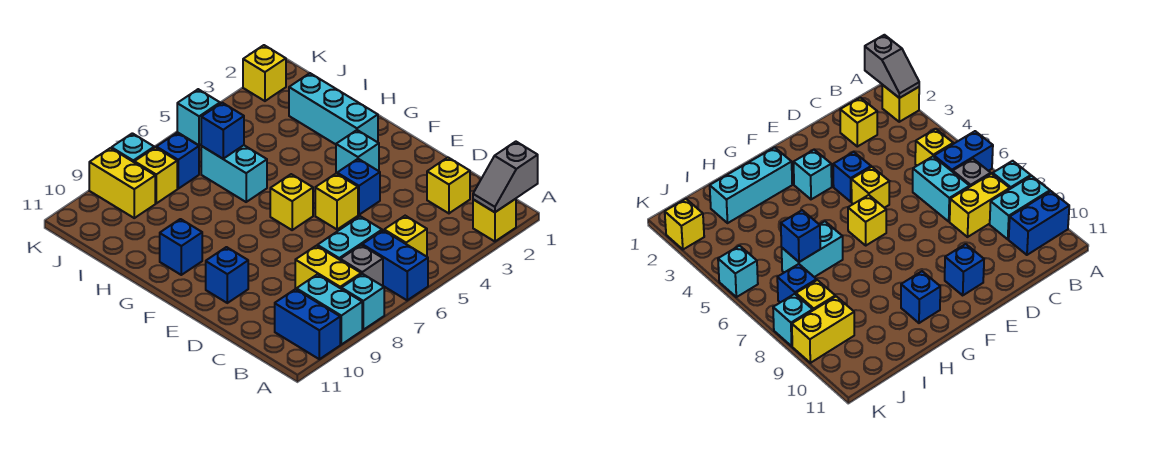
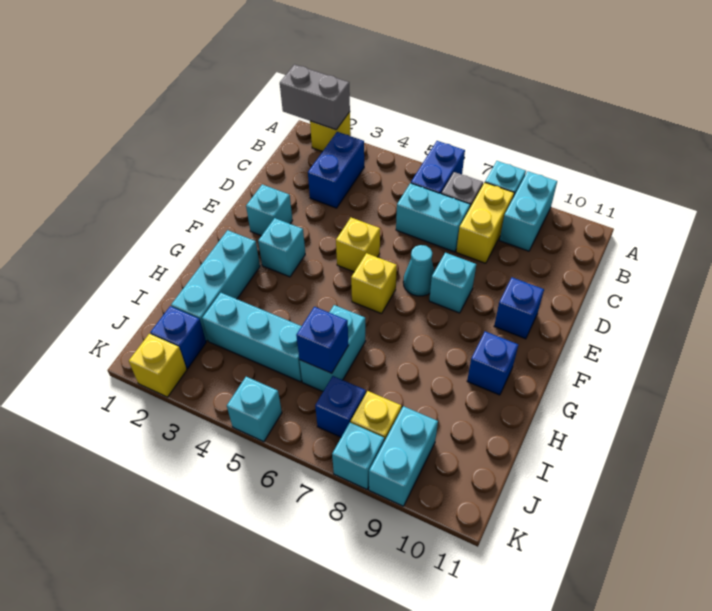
grey slope A1:A2 level 2 top 1 -> grey brick A1:A2 level 2
blue brick A10:B10 level 1 -> blue brick B3:C3 level 1
yellow brick B5 level 1 -> none
yellow brick C2 level 1 -> none
none -> cyan brick E2 level 1
blue brick E4 level 1 -> blue brick J2 level 1
none -> cyan cone E7 level 1
none -> cyan brick E8 level 1
none -> cyan brick I3:I5 level 1
yellow brick J9:K9 level 1 -> cyan brick J9:K9 level 1

